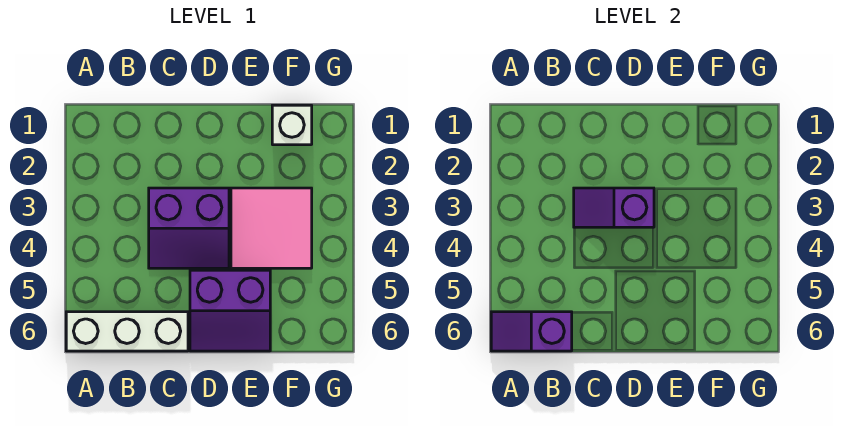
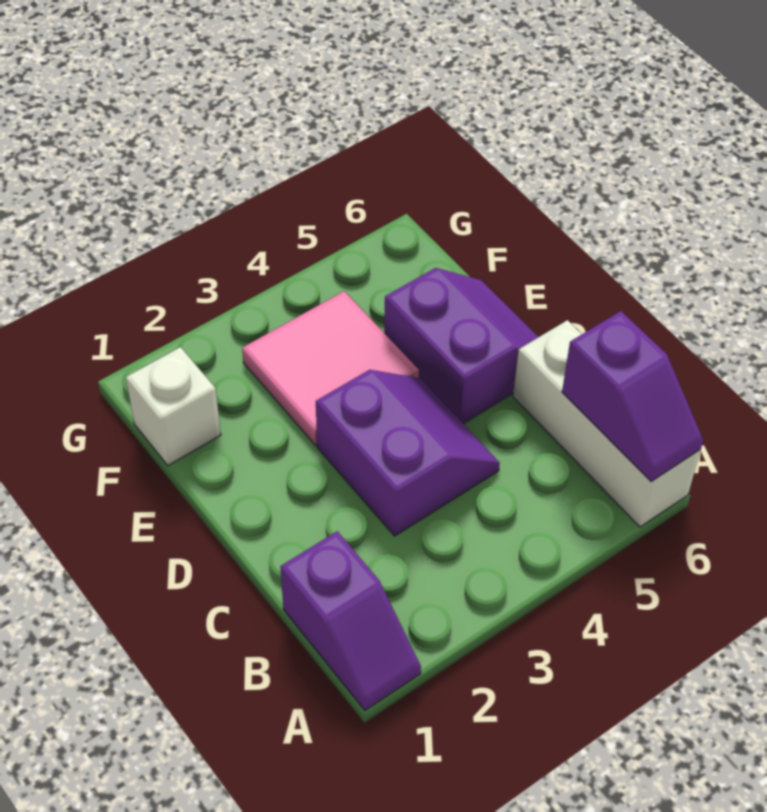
purple slope C3:D3 level 2 top D -> purple slope A1:B1 level 1 top B

